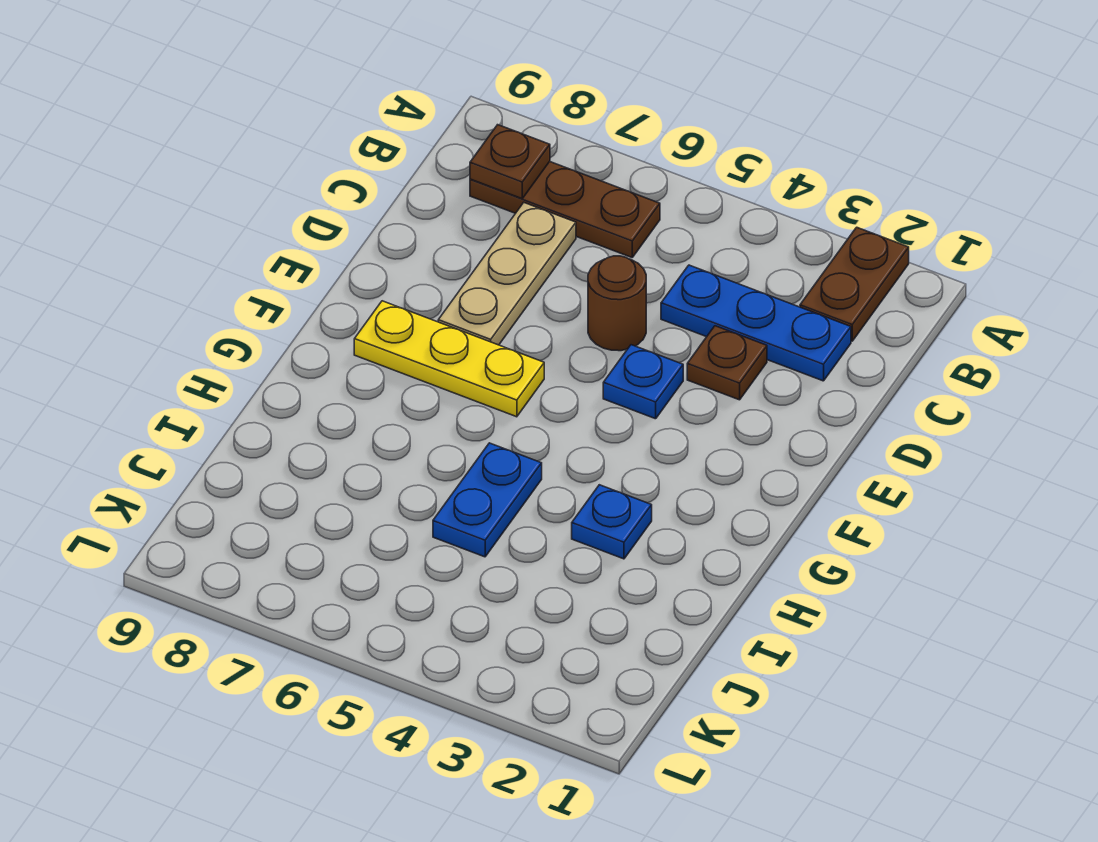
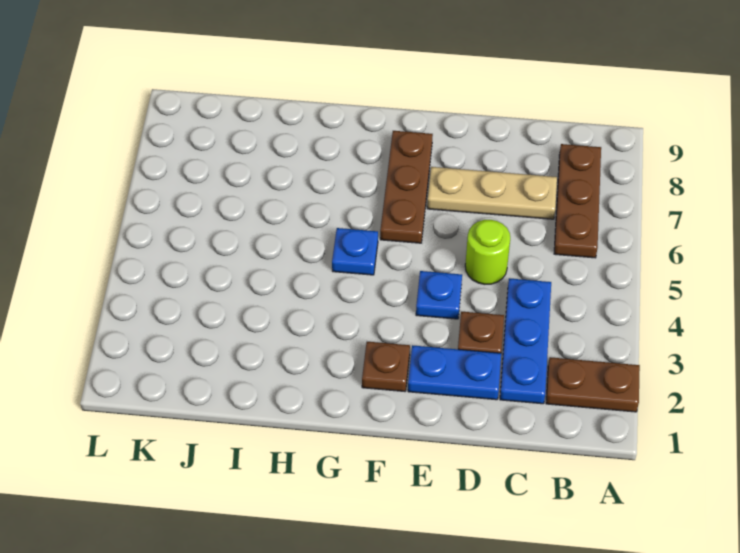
brown plate B8 level 2 -> brown plate F2 level 1
brown round brick D5 level 1 -> lime round brick D5 level 1
yellow plate F6:F8 level 1 -> brown plate F6:F8 level 1
blue plate H3 level 1 -> blue plate G5 level 1
blue plate H5:I5 level 1 -> blue plate D2:E2 level 1

